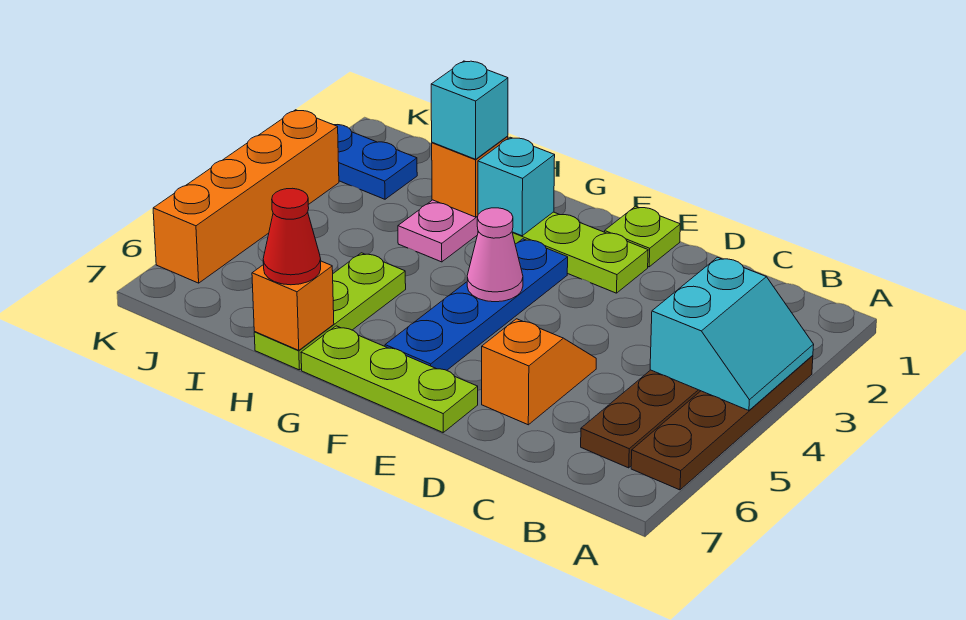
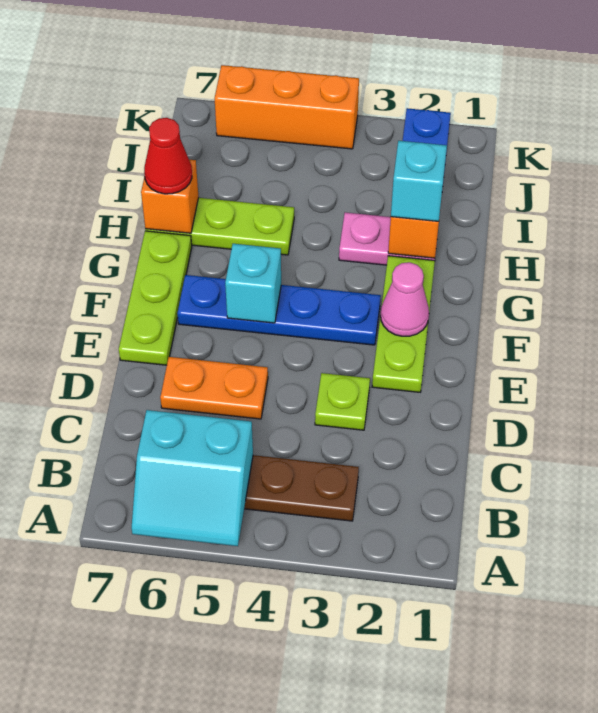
brown plate A3:A6 level 1 -> none
cyan slope A3:B4 level 2 top B -> cyan slope A5:B6 level 2 top B
orange slope D5:D6 level 1 top 6 -> orange plate D5:D6 level 1
lime plate E1 level 1 -> lime plate D3 level 1
pink cone F4 level 2 -> pink cone F2 level 2
cyan brick G2 level 2 -> cyan brick F5 level 2
orange brick K3:K6 level 1 -> orange brick K4:K6 level 1

